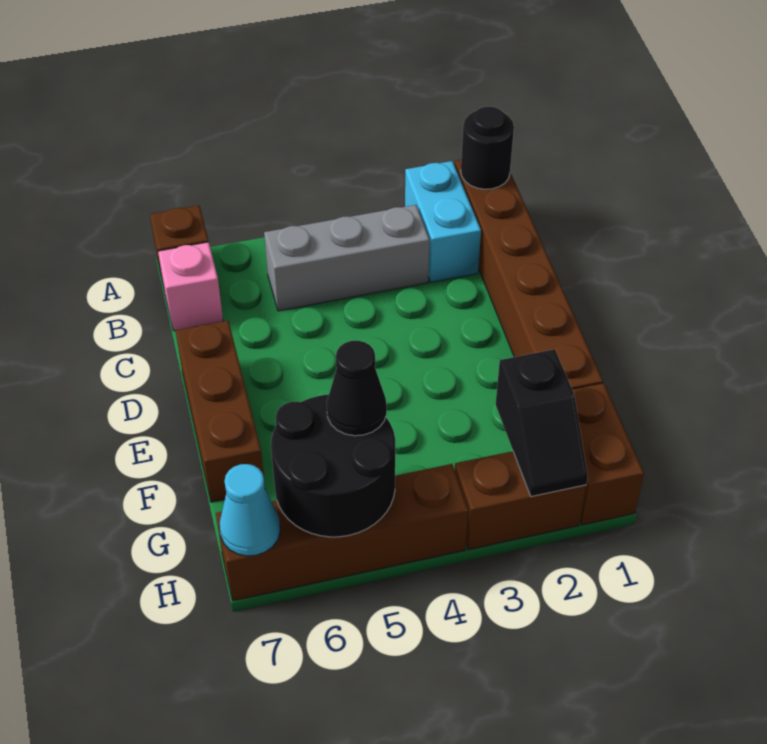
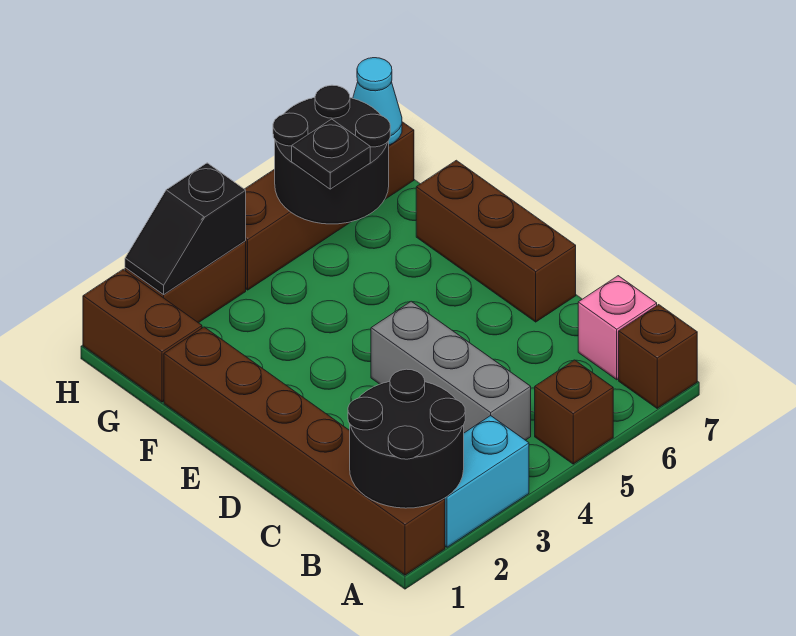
black round brick A1 level 2 -> black round brick A1:B2 level 2
cyan brick A2:B2 level 1 -> cyan brick A2:A3 level 1
none -> brown brick A5 level 1
grey brick B3:B5 level 1 -> grey brick B4:D4 level 1
black slope G2:H2 level 2 top G -> black slope H2:H3 level 2 top 3
black cone G5 level 3 -> black plate G5 level 3

